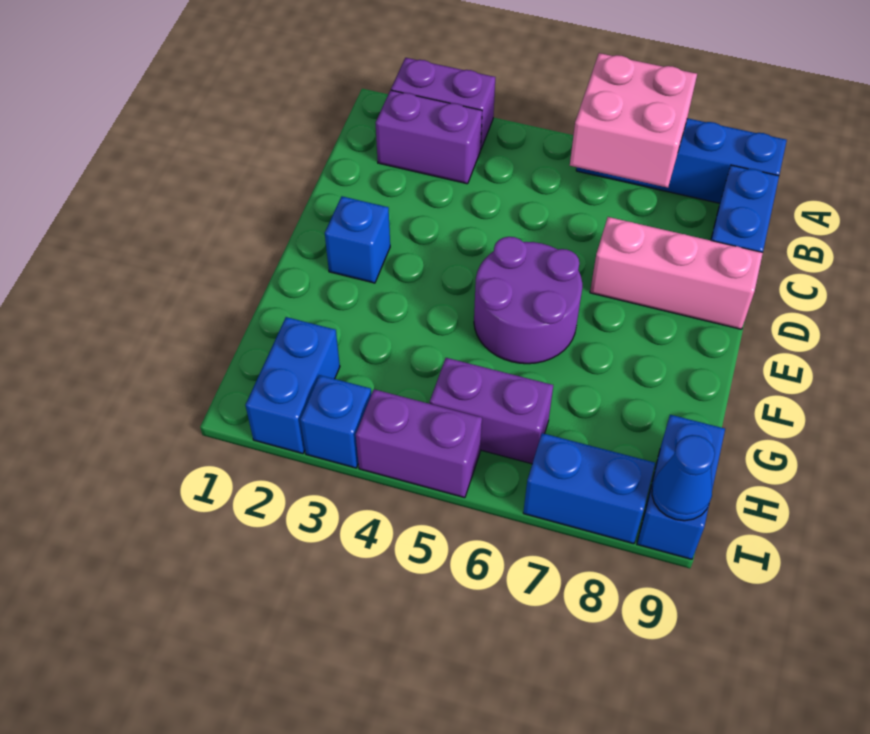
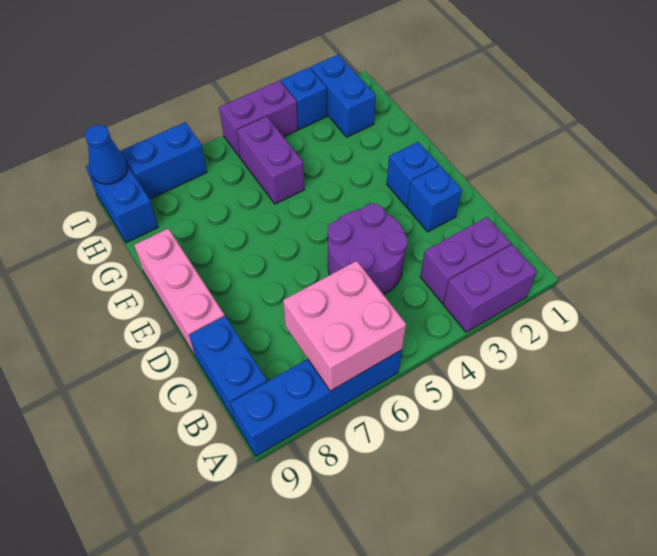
none -> blue brick D2 level 1
pink brick D7:D9 level 1 -> pink brick D9:F9 level 1
purple round brick E5:F6 level 1 -> purple round brick C4:D5 level 1
purple brick H5:H6 level 1 -> purple brick G5:H5 level 1

